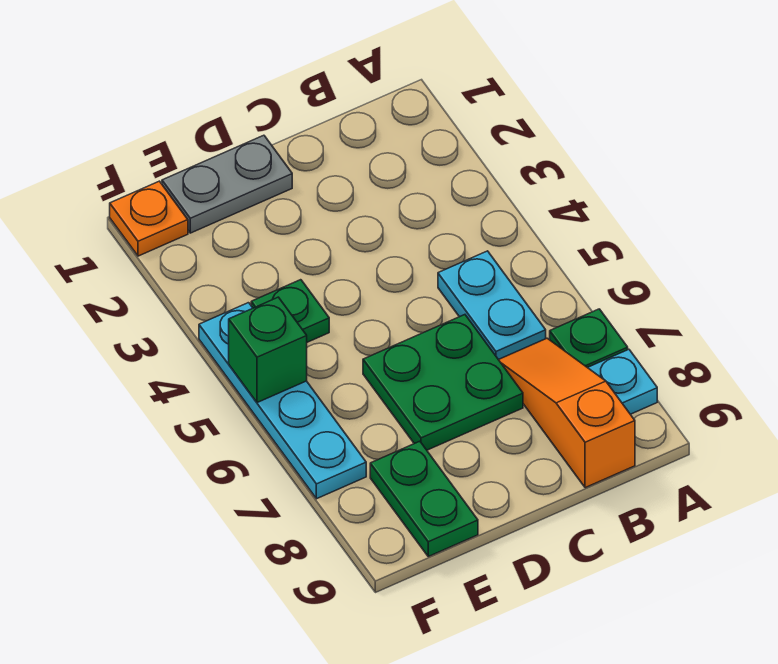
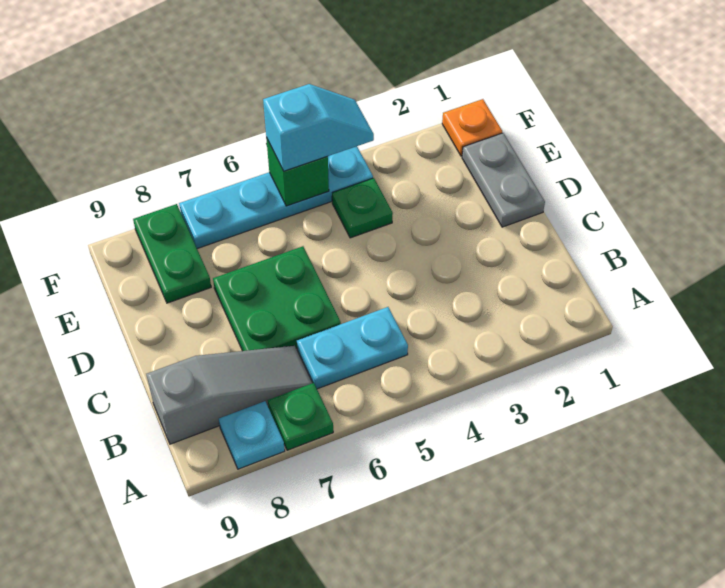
orange slope B7:B9 level 1 top 9 -> grey slope B7:B9 level 1 top 9
green plate E8:E9 level 1 -> green plate E8:F8 level 1
none -> cyan slope F4:F5 level 3 top 5

